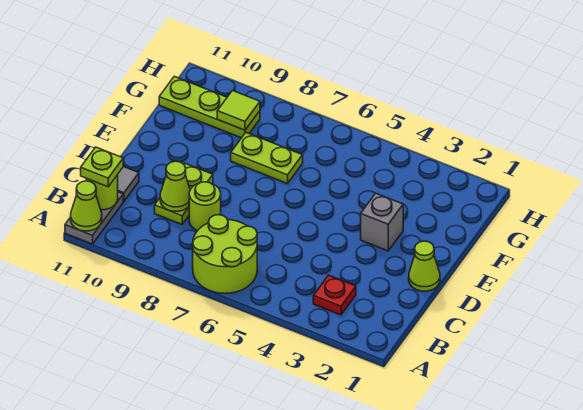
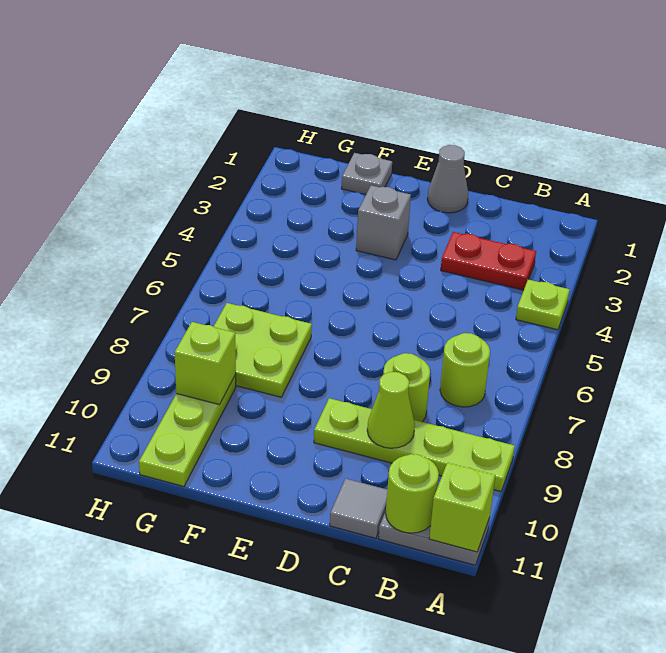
lime round brick A6:B7 level 1 -> lime round brick B7 level 1
lime cone A11 level 2 -> lime brick A11 level 2
red plate B3 level 1 -> red plate B3:C3 level 1
lime plate B11 level 3 -> lime plate A4 level 1
lime plate C9:D9 level 1 -> lime plate A9:D9 level 1
lime cone D1 level 1 -> grey cone D1 level 1
none -> grey plate F1 level 1
lime plate F7:F8 level 1 -> lime plate F7:G8 level 1
lime tile G9 level 2 -> lime brick G9 level 2

